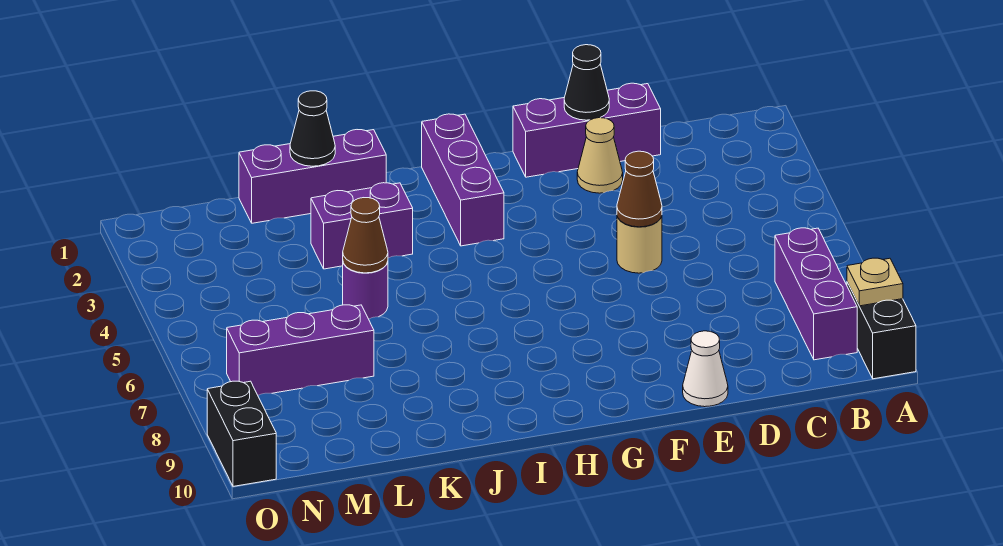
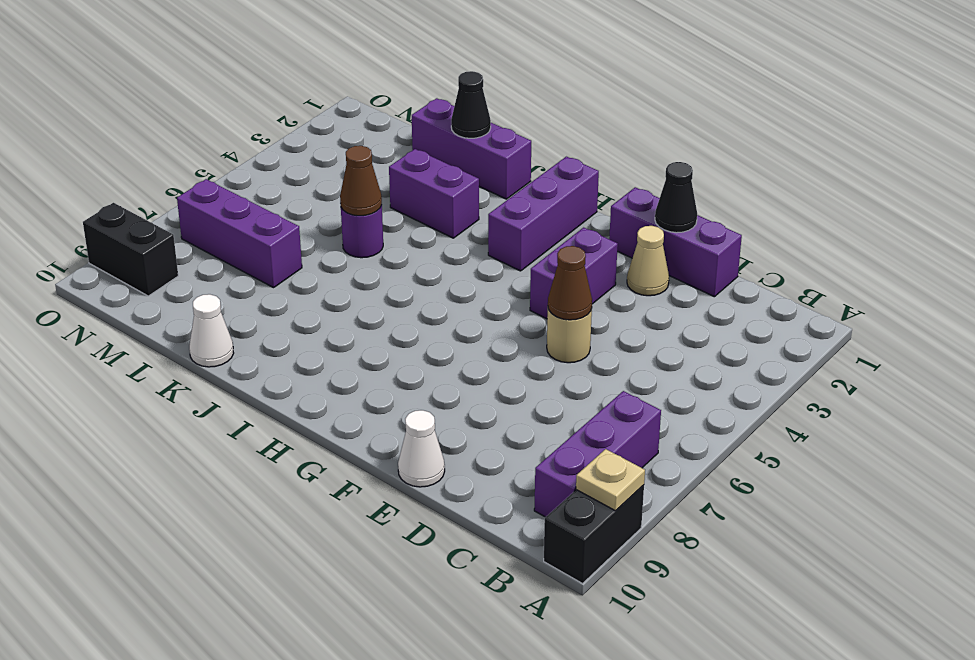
none -> purple brick F3:F4 level 1
none -> white cone K10 level 1
black brick O9:O10 level 1 -> black brick N9:O9 level 1

